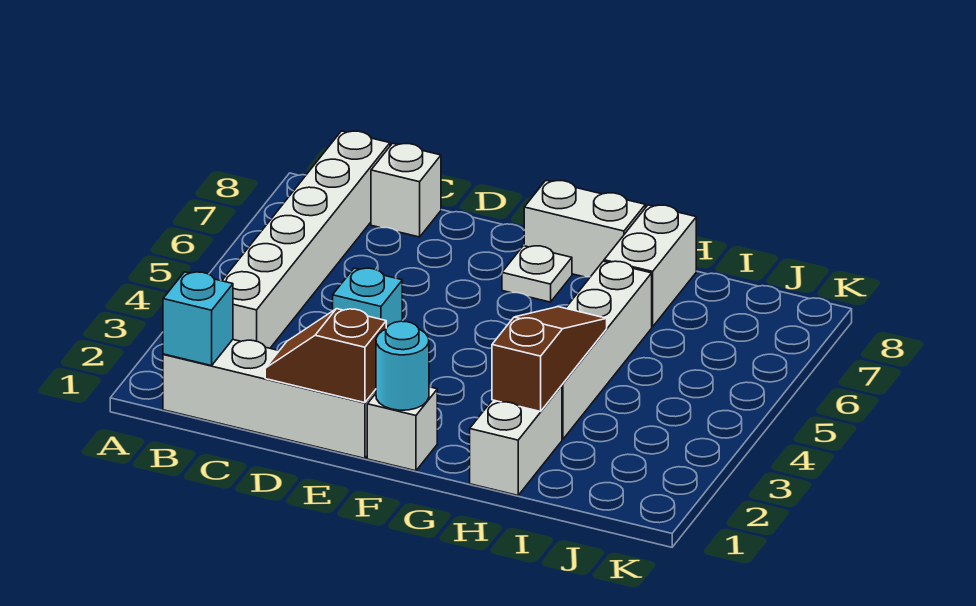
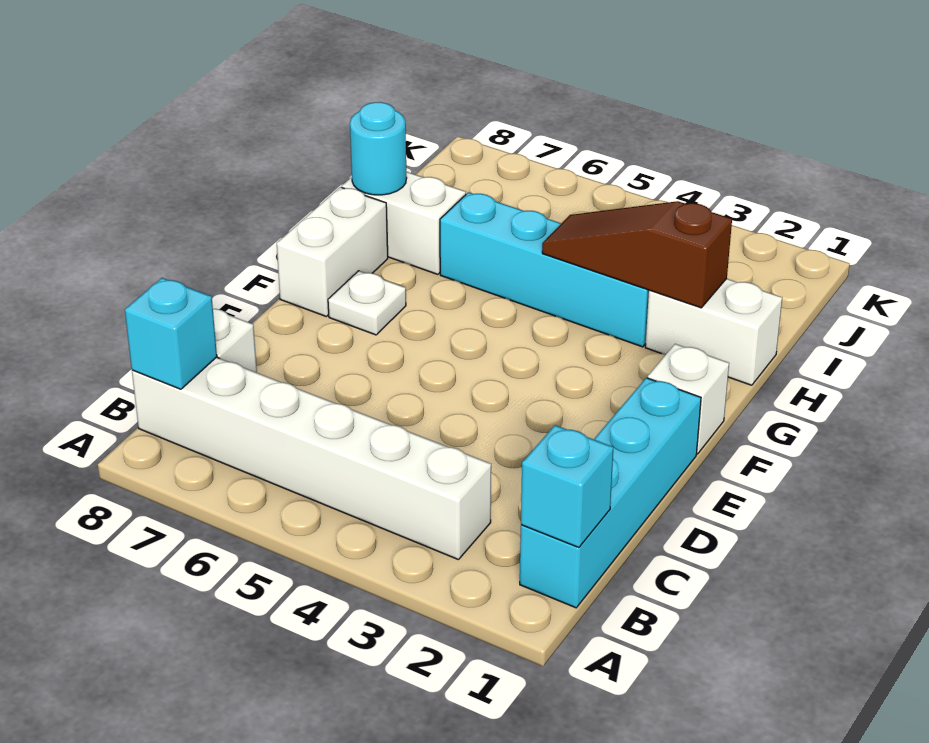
white brick B1:E1 level 1 -> cyan brick B1:E1 level 1
brown slope D1:E1 level 2 top E -> none
cyan brick D4 level 1 -> cyan brick B8 level 2
cyan round brick F1 level 2 -> cyan round brick H8 level 2
white brick H3:H6 level 1 -> cyan brick H3:H6 level 1

